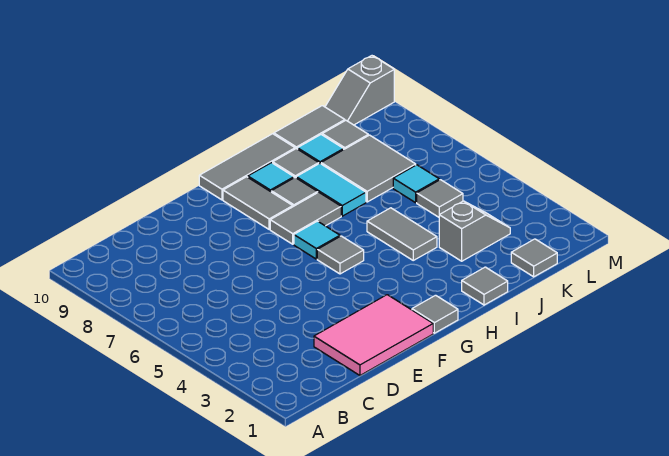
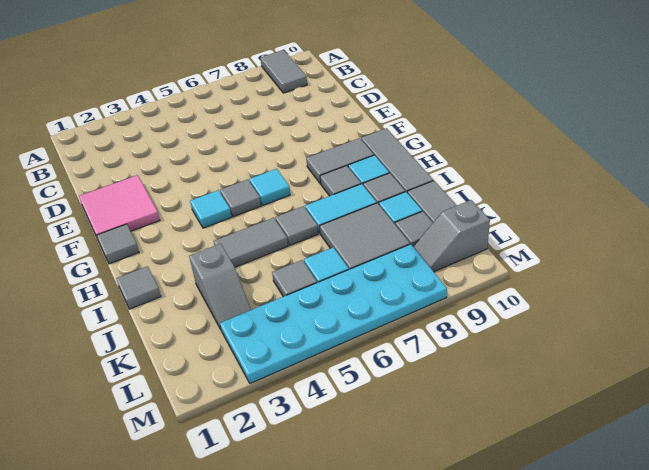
pink tile D1:F2 level 1 -> pink tile E1:F2 level 1
none -> cyan tile G4 level 1
grey tile G7:H7 level 1 -> grey tile A9:B9 level 1
grey tile K1 level 1 -> grey tile I6 level 1
none -> cyan plate L3:M8 level 1
grey slope L10:M10 level 1 top M -> grey slope L9:L10 level 1 top 10

